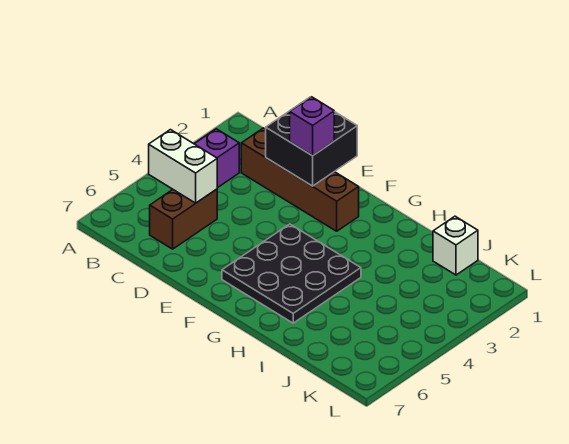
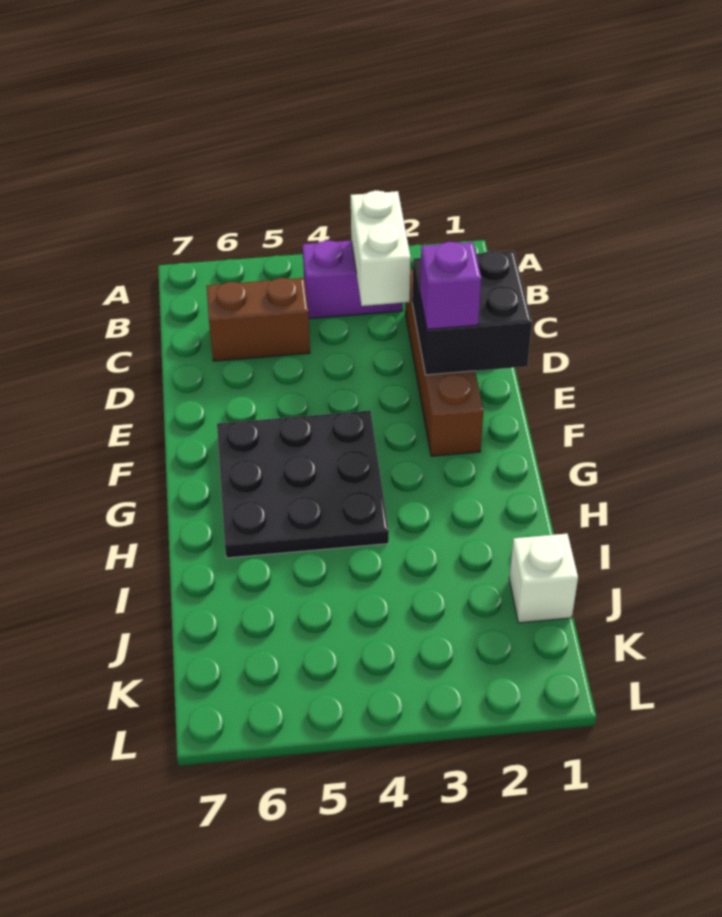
white brick B5:C5 level 2 -> white brick B3:C3 level 2

